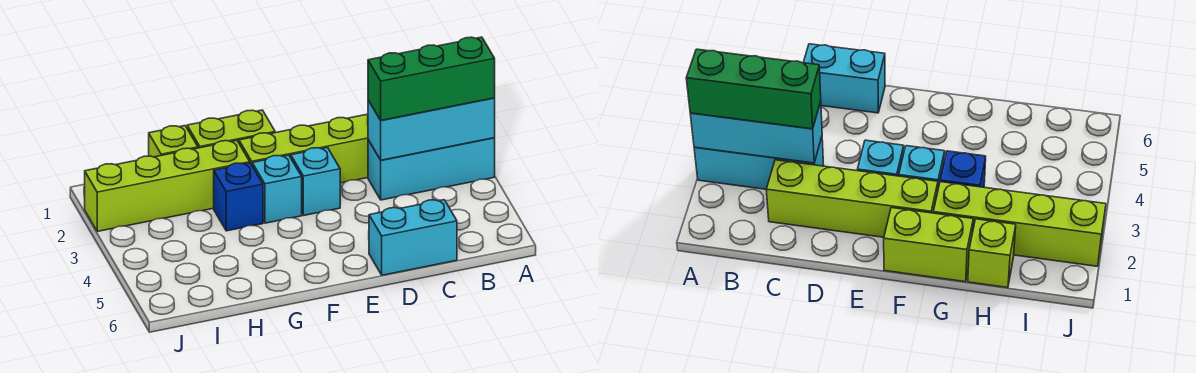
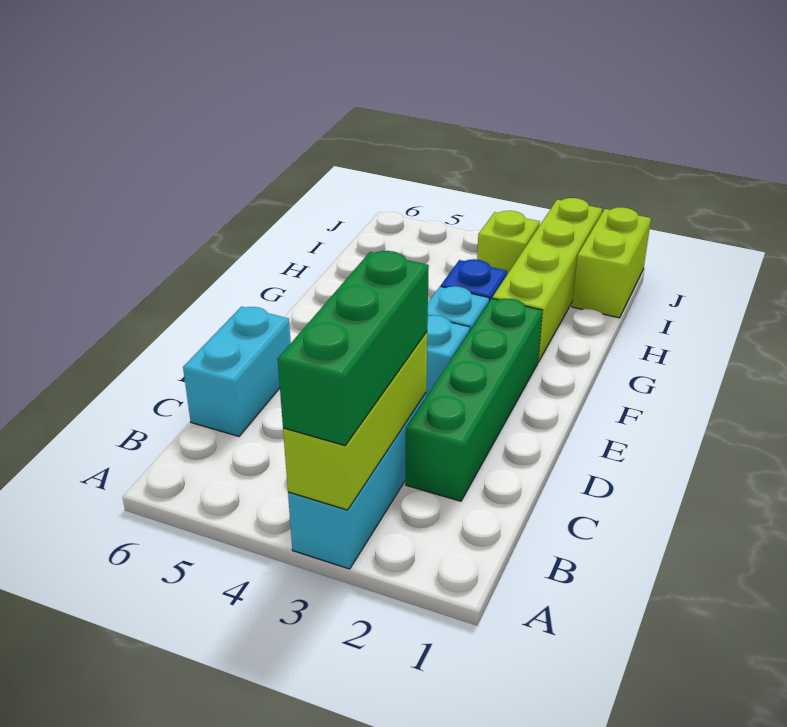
cyan brick A3:C3 level 2 -> lime brick A3:C3 level 2
lime brick C2:F2 level 1 -> green brick C2:F2 level 1
lime brick F1:G1 level 1 -> lime brick I1:J1 level 1
lime brick H1 level 1 -> lime brick I3 level 1

